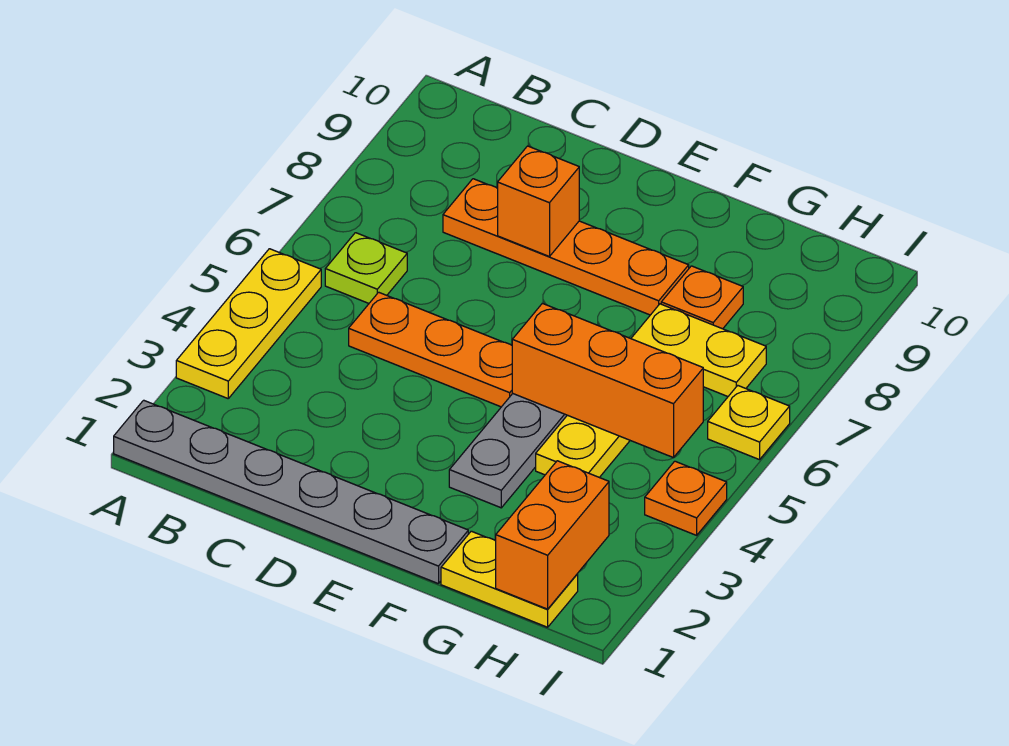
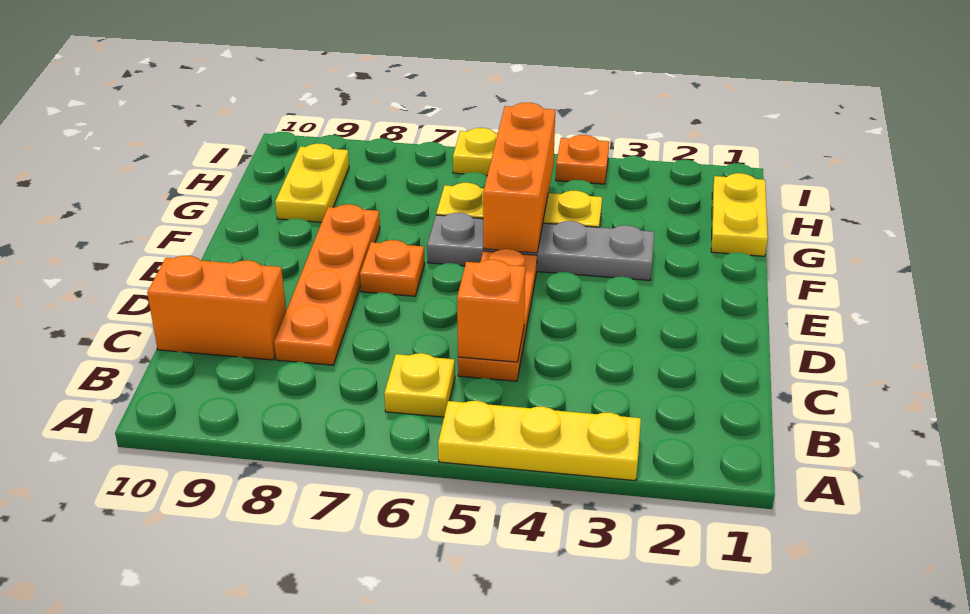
grey plate A1:F1 level 1 -> none
lime plate B6 level 1 -> yellow plate B6 level 1
orange brick D8 level 2 -> orange brick C5 level 2
yellow plate G7:H7 level 1 -> yellow plate G9:H9 level 1
orange plate G8 level 1 -> orange plate E7 level 1
orange brick H1:H2 level 2 -> orange brick C9:C10 level 1

